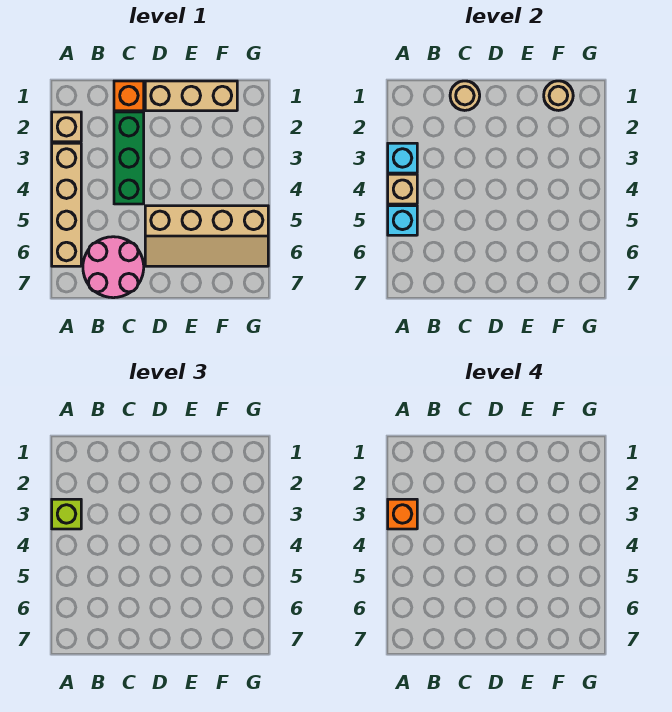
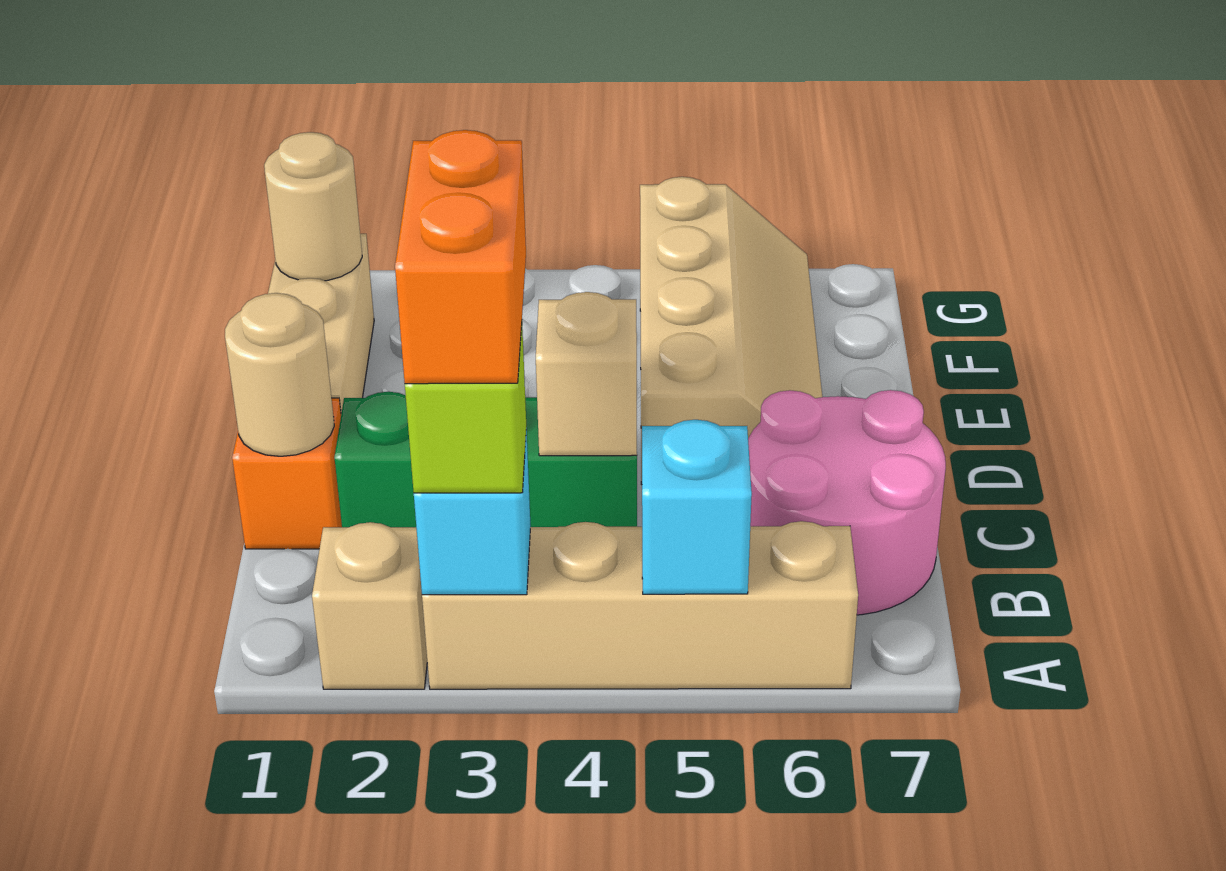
orange brick A3 level 4 -> orange brick A3:B3 level 4
tan brick A4 level 2 -> tan brick C4 level 2

